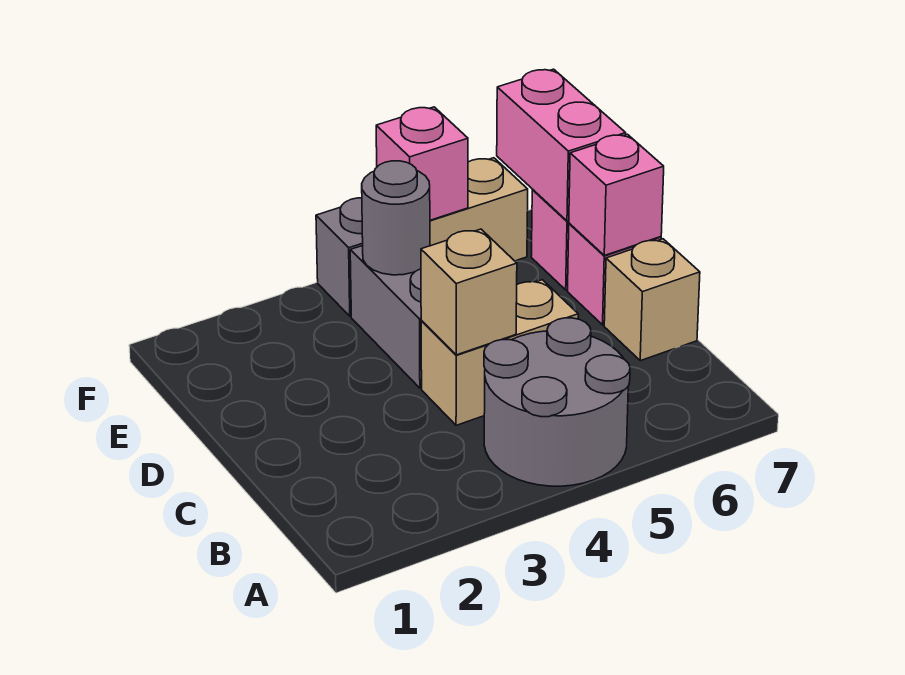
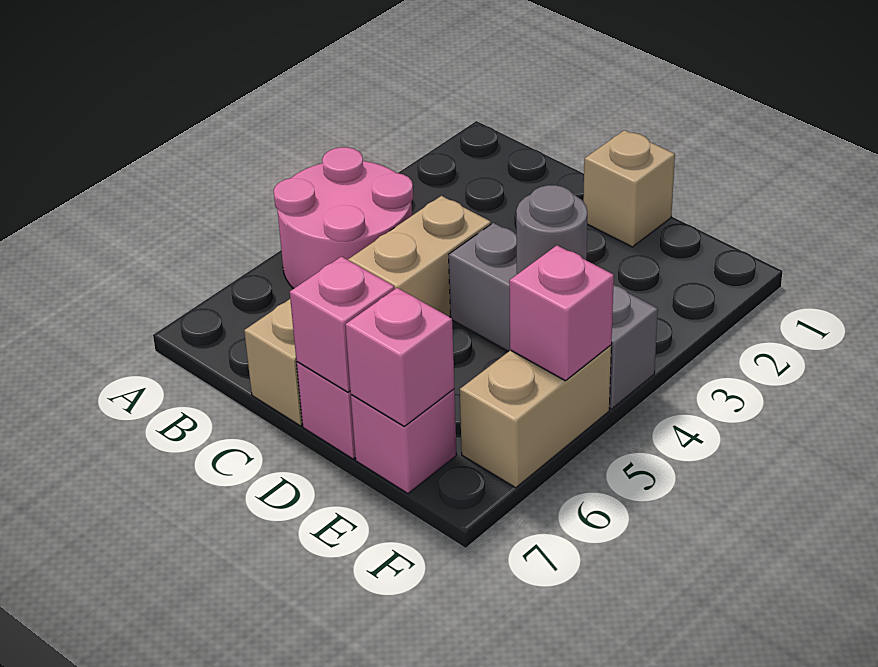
grey round brick A4:B5 level 1 -> pink round brick A4:B5 level 1
tan brick C4 level 2 -> tan brick D1 level 1
pink brick E7:F7 level 2 -> pink brick E7 level 2

